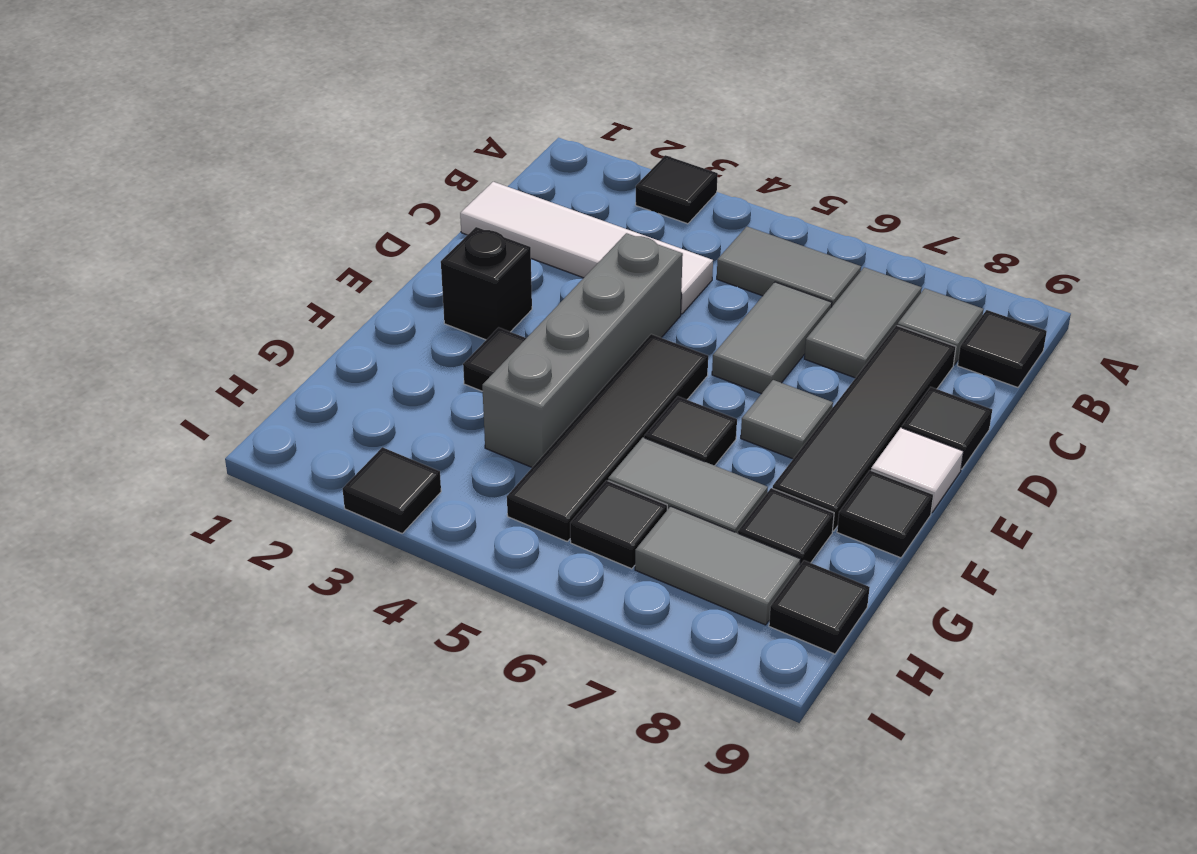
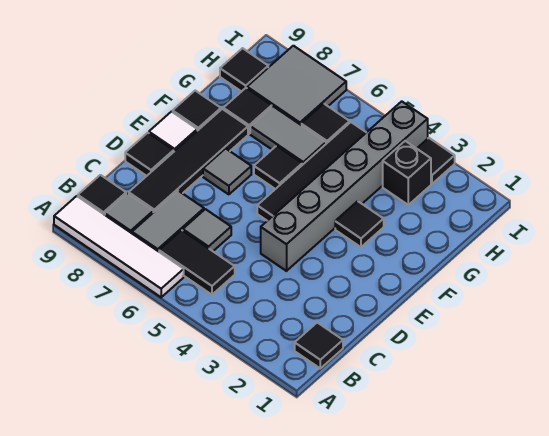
black tile A3 level 1 -> black tile B1 level 1
grey tile B5:B6 level 1 -> black tile B5:B6 level 1
white tile C1:C4 level 1 -> white tile A6:A9 level 1
grey tile C6:D6 level 1 -> grey tile C6 level 1
grey brick D4:G4 level 1 -> grey brick D4:I4 level 1
black brick E2 level 1 -> black brick H3 level 1
grey tile H7:H8 level 1 -> grey tile H7:I8 level 1

